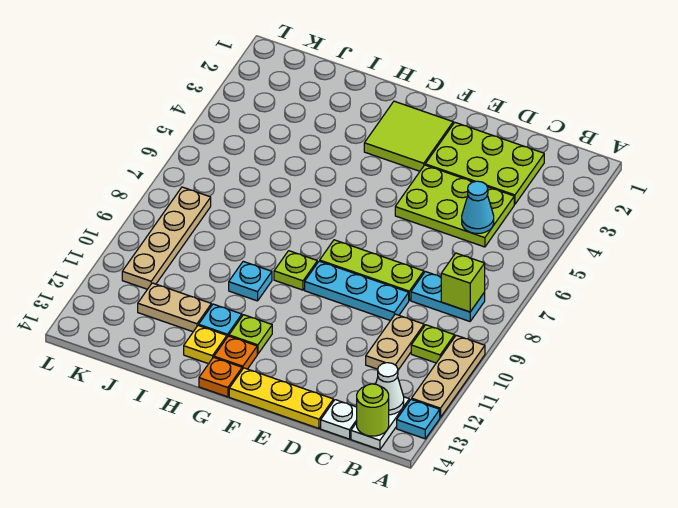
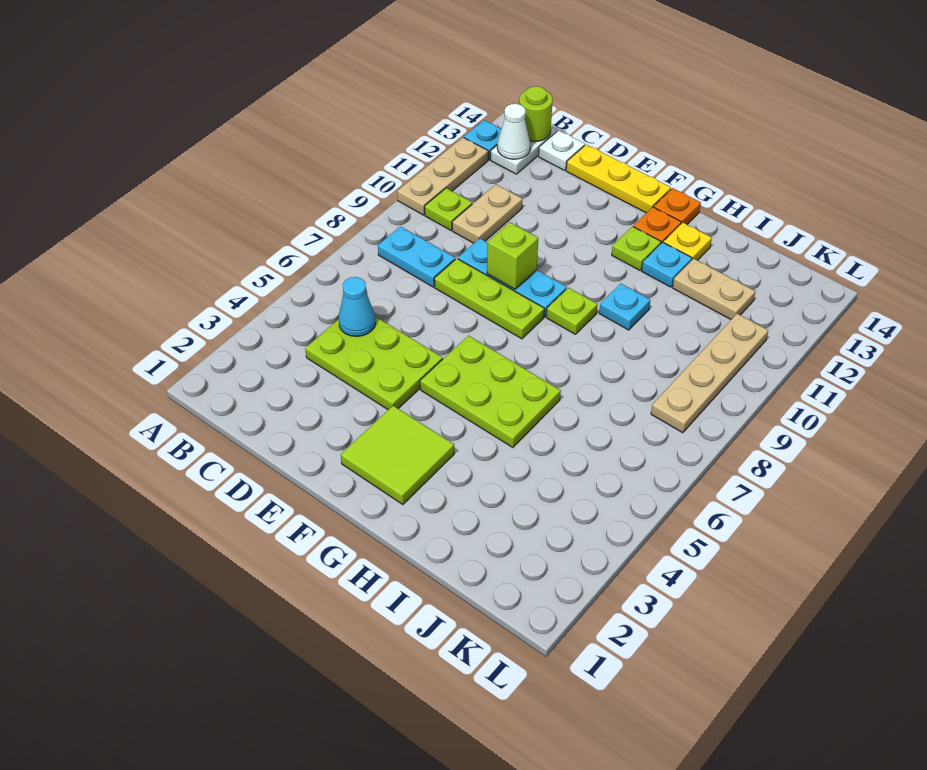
lime brick B8 level 2 -> lime brick E9 level 2
lime plate C2:E3 level 1 -> lime plate F5:H6 level 1

